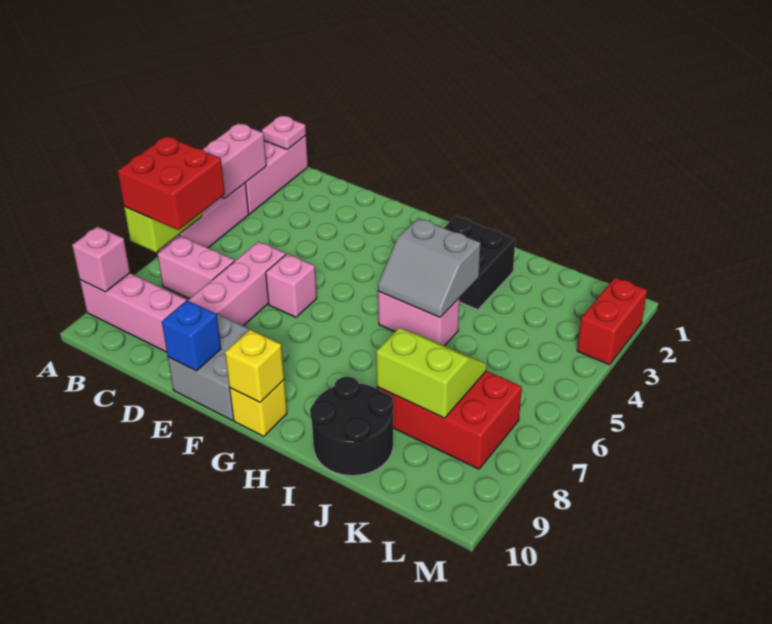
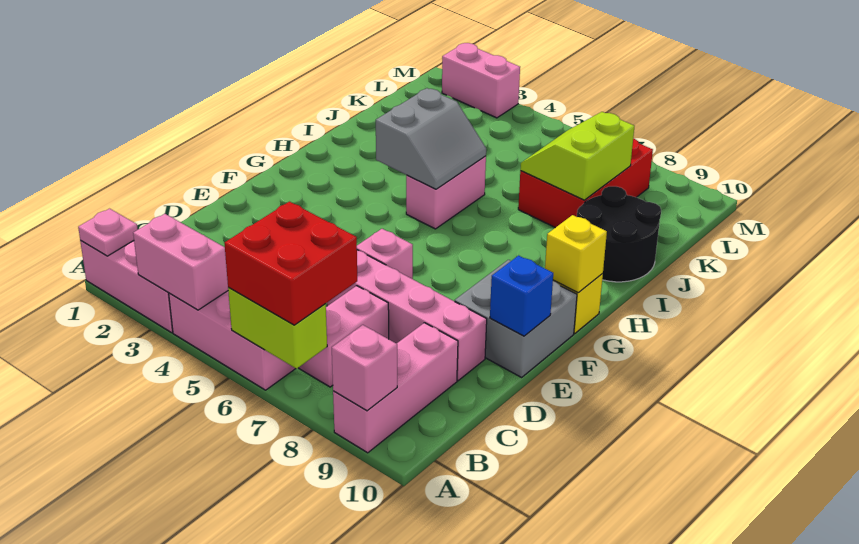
black brick H2:I3 level 1 -> none
red brick M2:M3 level 1 -> pink brick M2:M3 level 1

